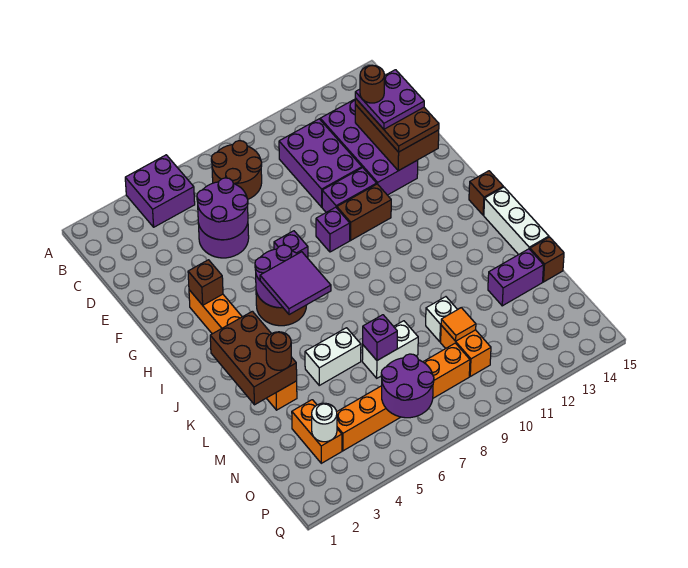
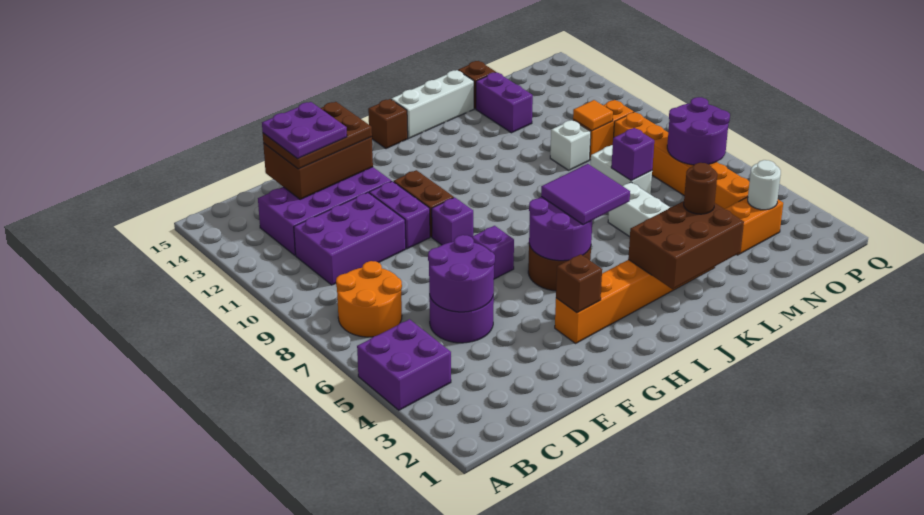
brown round brick B7:C8 level 1 -> orange round brick B7:C8 level 1
brown round brick D13 level 5 -> none

